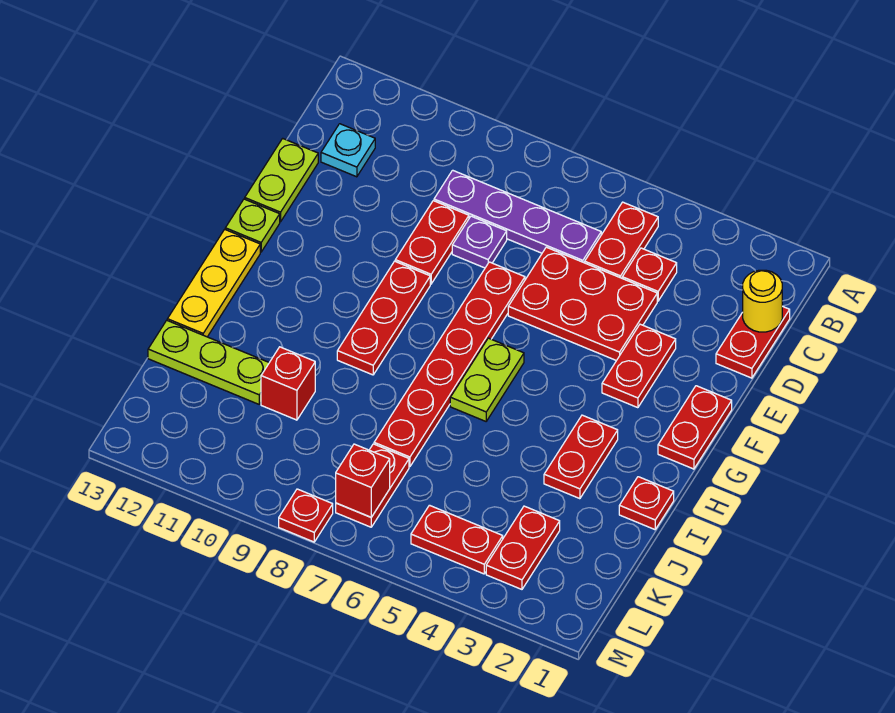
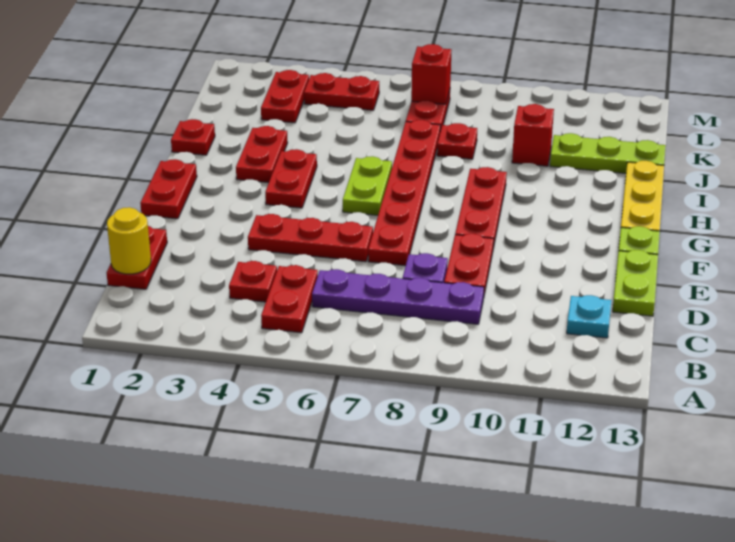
red plate D4:E6 level 1 -> red plate E4:E6 level 1
red plate E3:F3 level 1 -> red plate G4:H4 level 1
red plate M8 level 1 -> red plate J8 level 1

